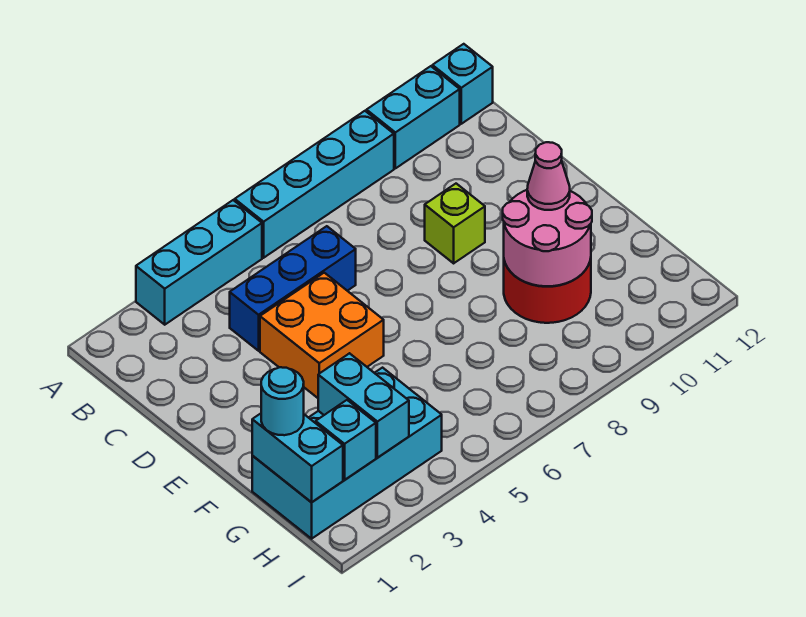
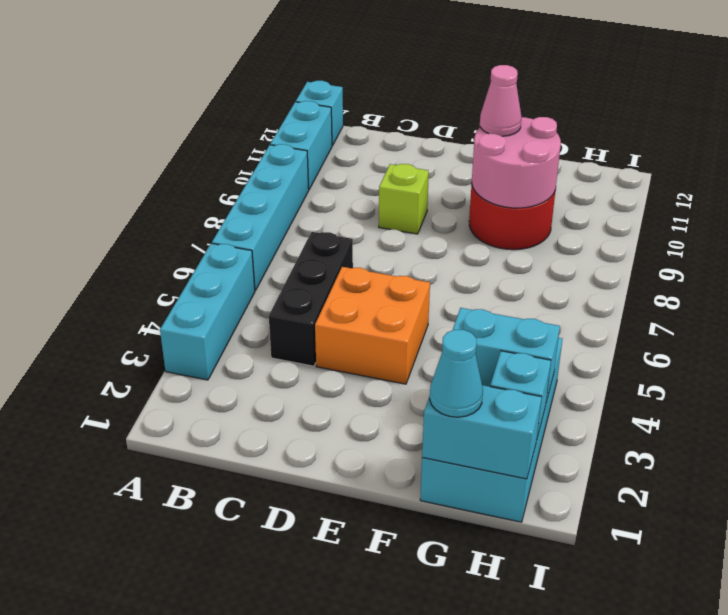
blue brick C4:C6 level 1 -> black brick C4:C6 level 1
cyan round brick G1 level 3 -> cyan cone G1 level 3

